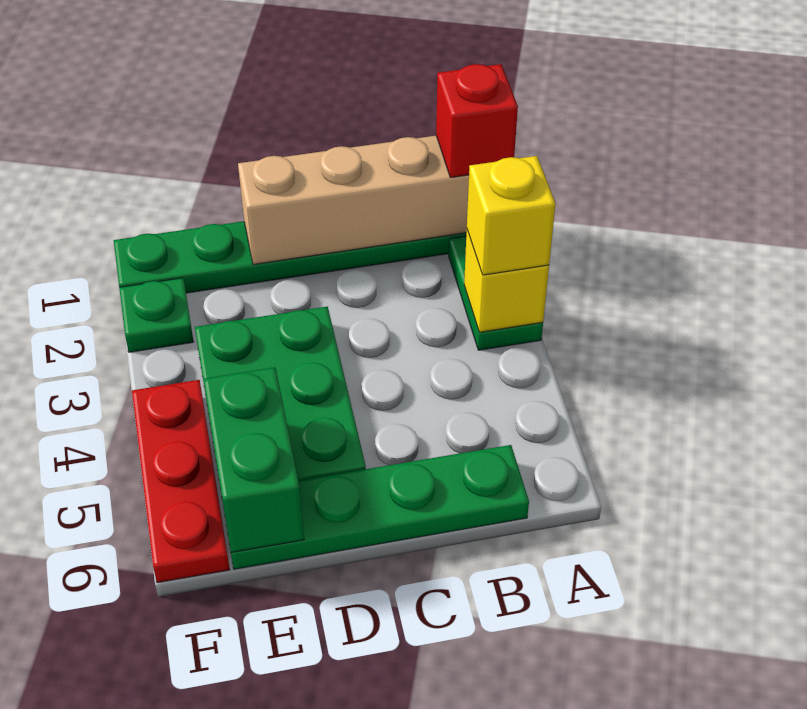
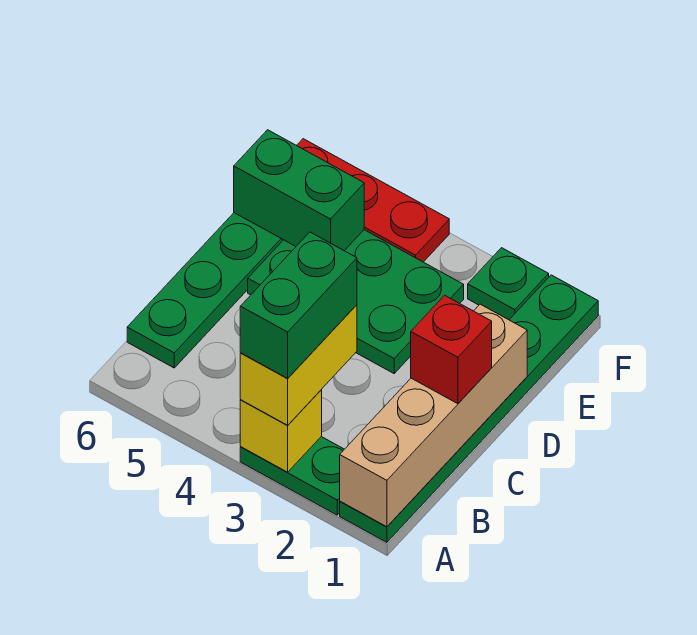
red brick A1 level 3 -> red brick C1 level 3
yellow brick A3 level 3 -> yellow brick A3:B3 level 3
none -> green brick A3:B3 level 4

